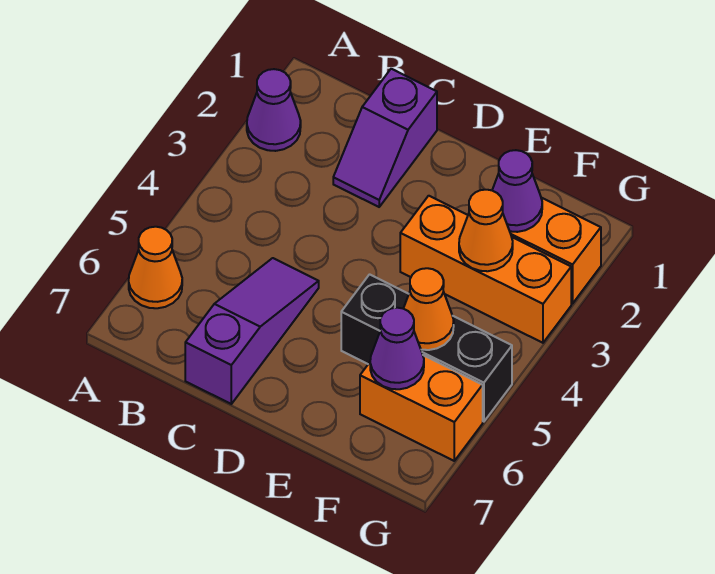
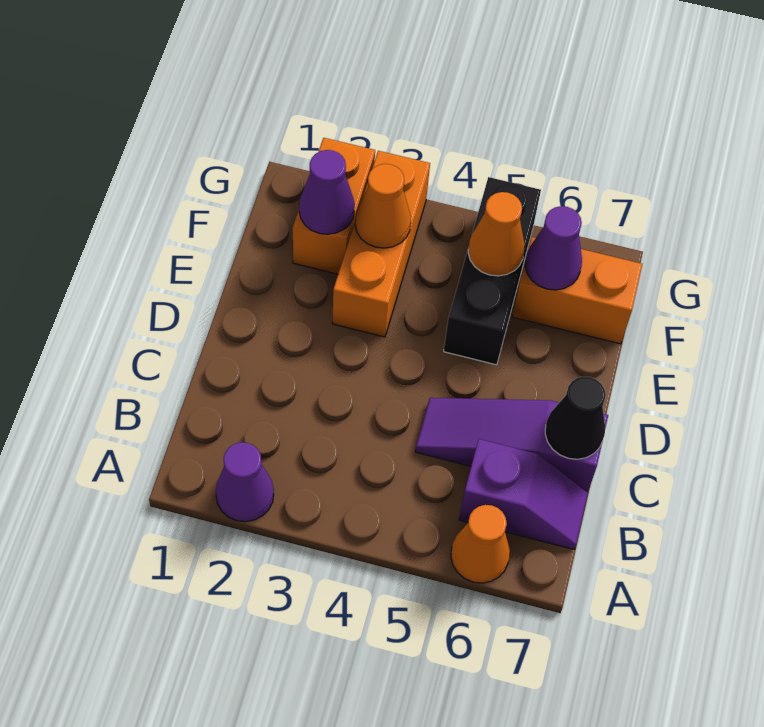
purple slope C1:C2 level 1 top 1 -> purple slope B6:B7 level 1 top 6
none -> black cone C7 level 2
orange brick F6:G6 level 1 -> orange brick F6:F7 level 1

